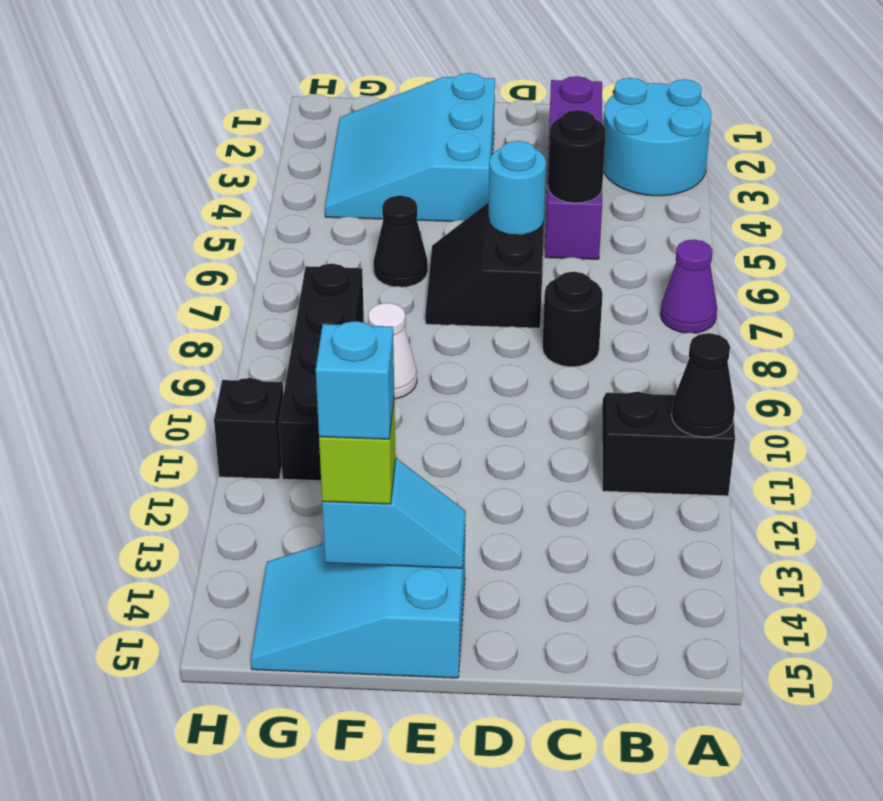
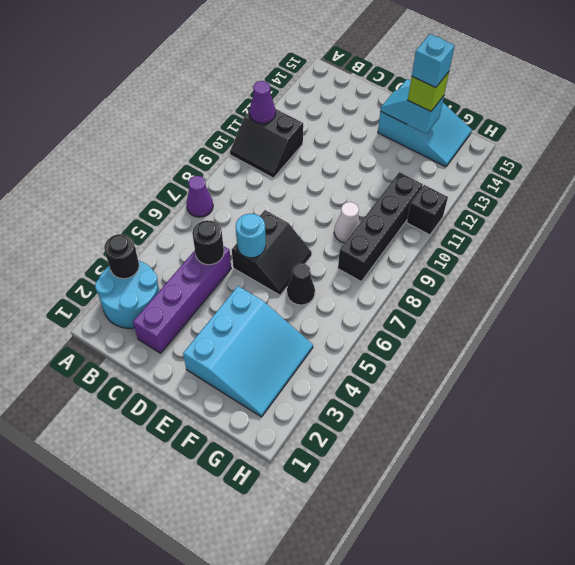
black cone A11 level 2 -> purple cone A11 level 2
black round brick C8 level 1 -> black round brick A3 level 2

